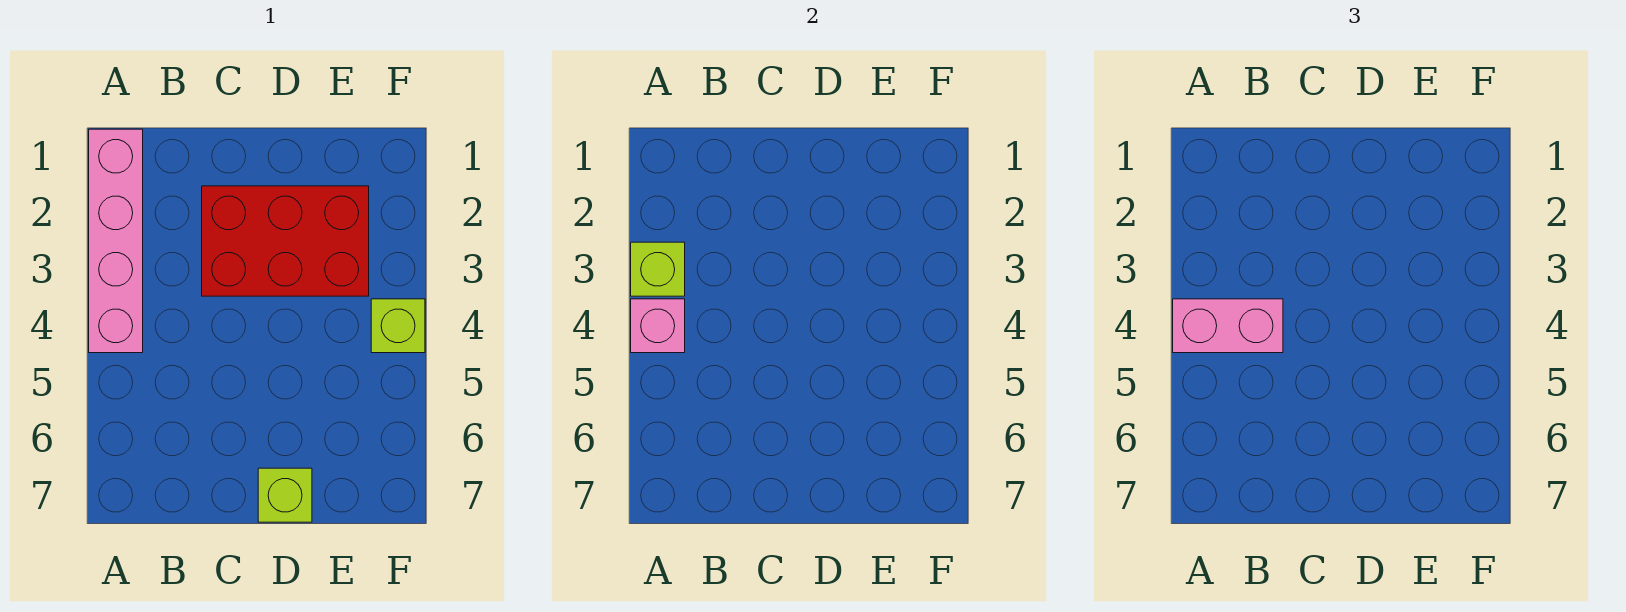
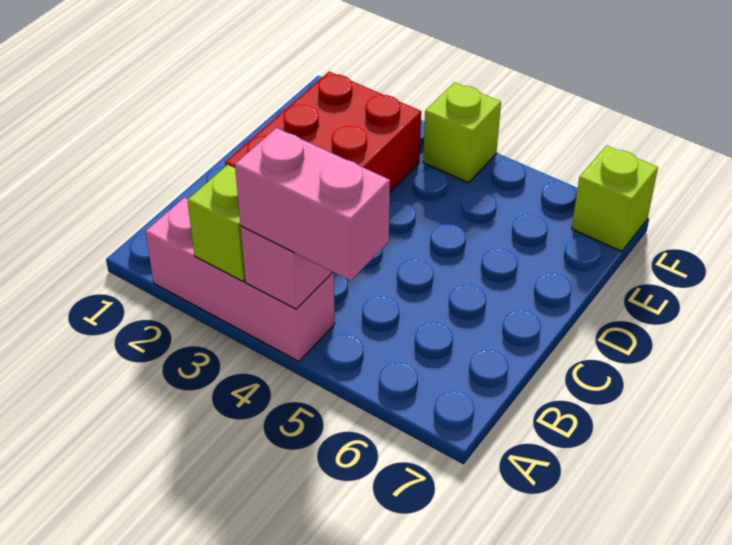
pink brick A1:A4 level 1 -> pink brick A2:A4 level 1
pink brick A4:B4 level 3 -> pink brick A4:A5 level 3
lime brick D7 level 1 -> lime brick F7 level 1

